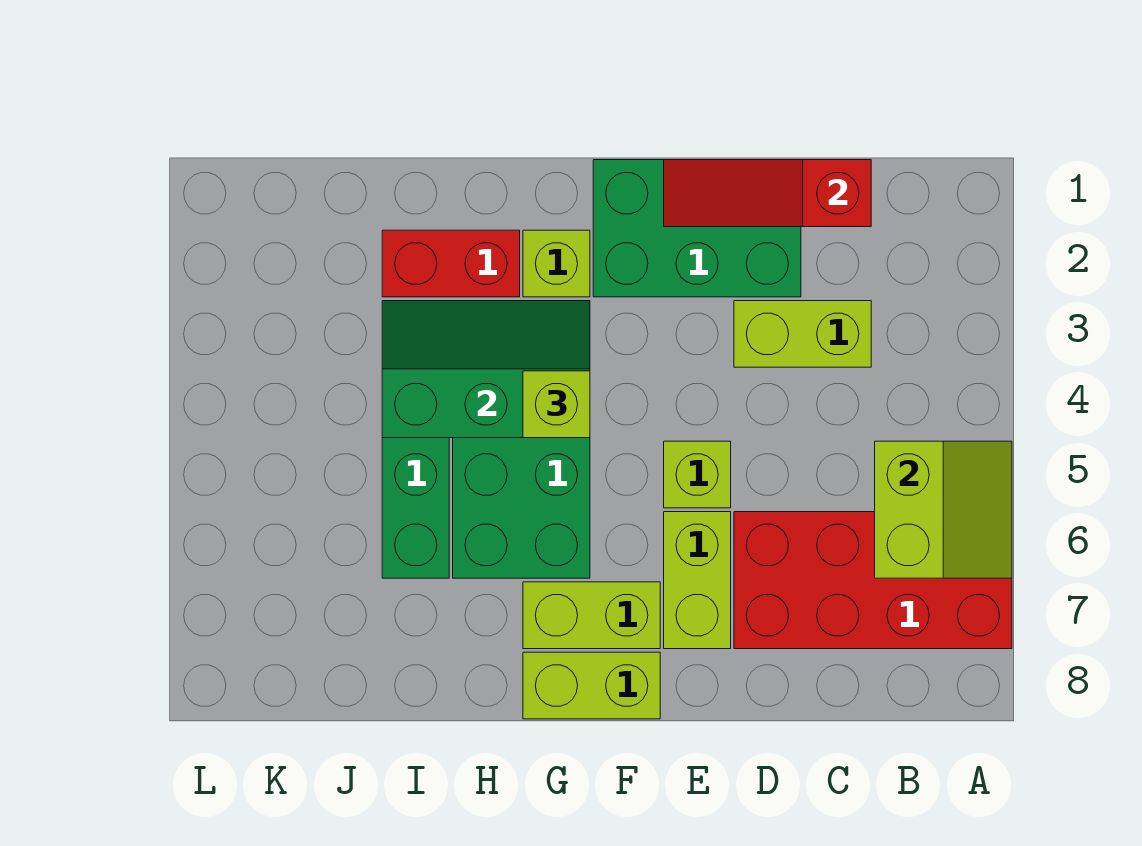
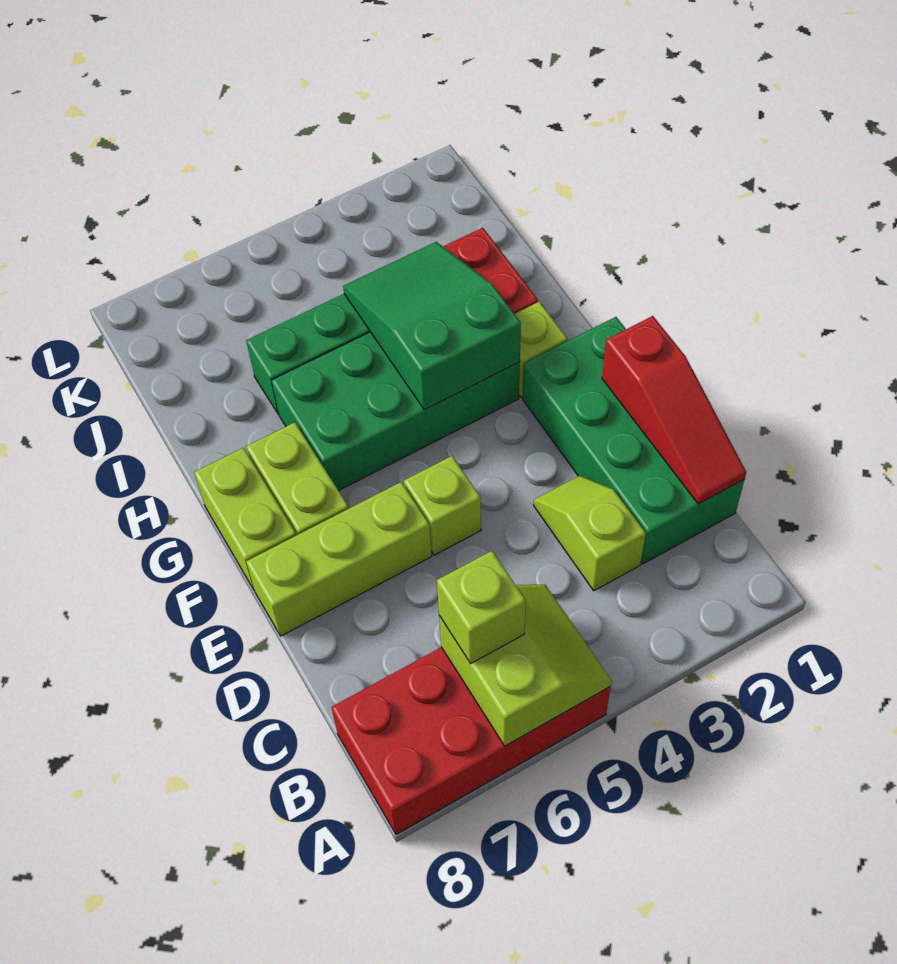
lime slope A5:B6 level 2 top B -> lime slope A5:B6 level 2 top 6
red brick A6:D7 level 1 -> red brick A5:B8 level 1
red slope C1:E1 level 2 top C -> red slope C1:E1 level 2 top E
lime brick C3:D3 level 1 -> lime slope C3:D3 level 1 top C
green brick D1:F2 level 1 -> green brick C1:F2 level 1
lime brick E6:E7 level 1 -> lime brick E6:E8 level 1
green slope G3:I4 level 2 top 4 -> green slope G3:I4 level 2 top G
lime brick G4 level 3 -> lime brick B6 level 3

